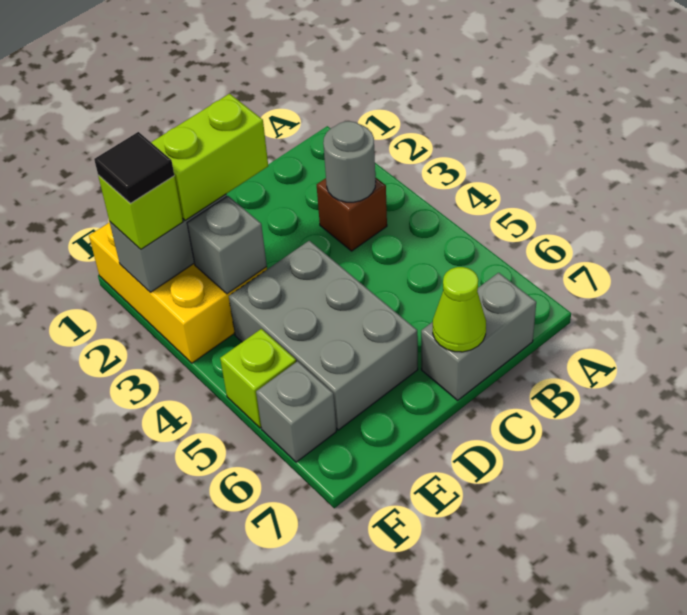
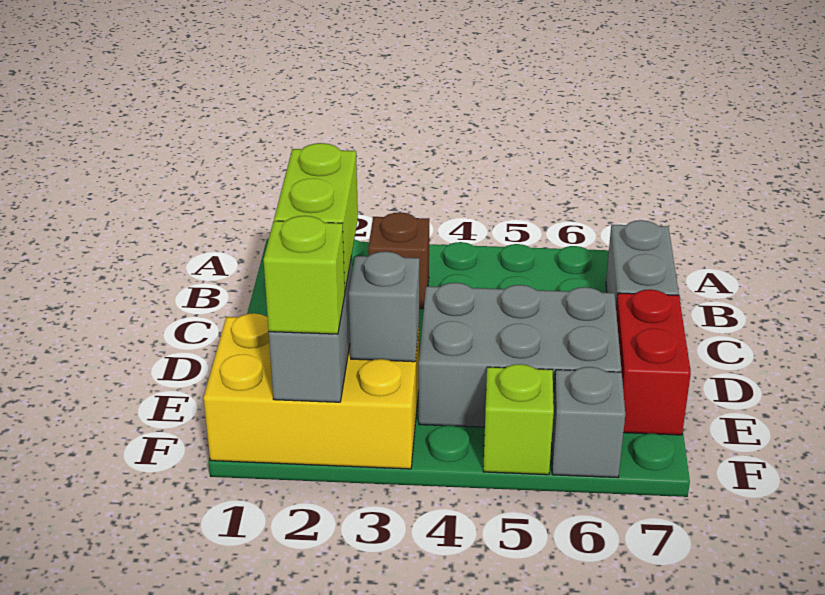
grey round brick B3 level 2 -> none
lime cone C7 level 2 -> none
none -> red brick D7:E7 level 1
black tile F2 level 4 -> none

